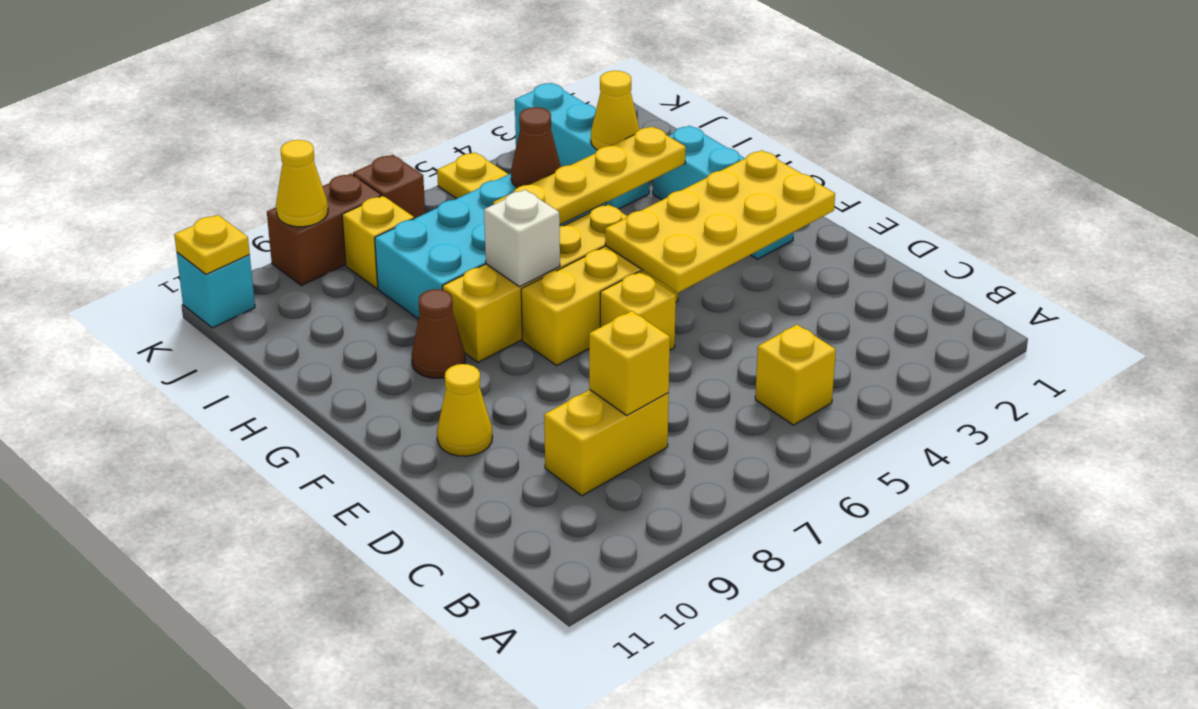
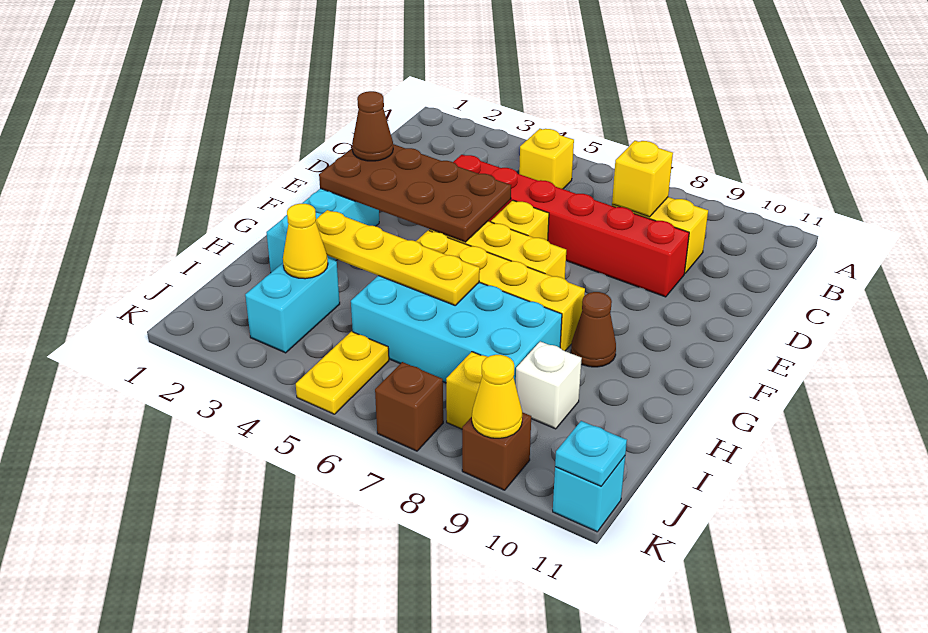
none -> red brick D4:D9 level 1
yellow plate E2:F5 level 2 -> brown plate E2:F5 level 2
yellow cone E10 level 1 -> none
white brick G7 level 2 -> white brick I9 level 1
cyan brick I3:K3 level 1 -> cyan brick I3:J3 level 1
brown cone I5 level 2 -> brown cone E2 level 3
brown brick K8:K9 level 1 -> brown brick K9 level 1
yellow plate K11 level 2 -> cyan plate K11 level 2

